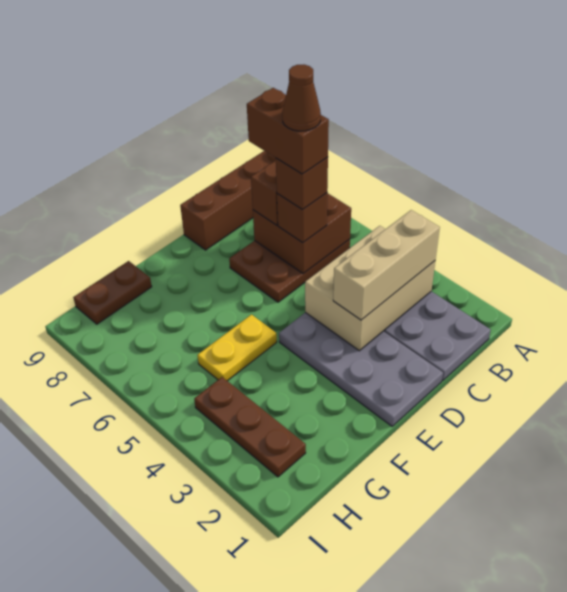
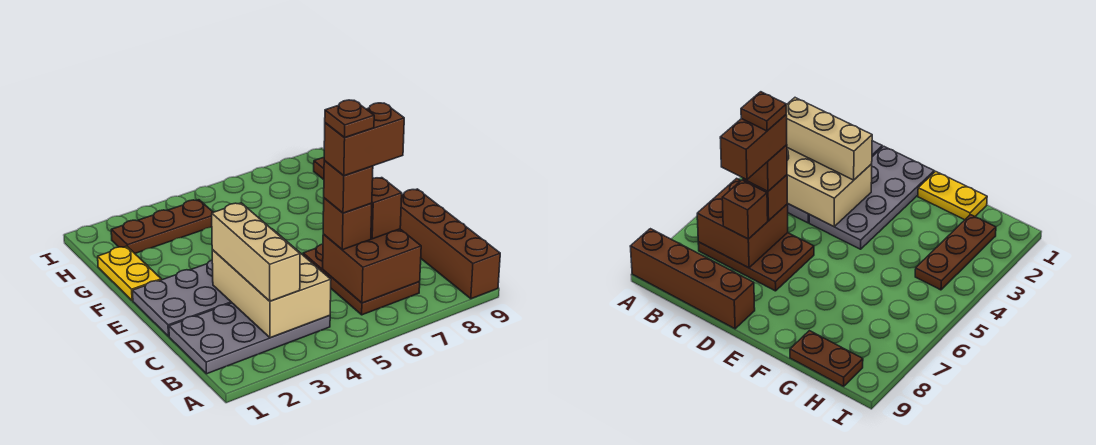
brown cone C6 level 6 -> brown plate C6 level 6
yellow plate F5:G5 level 1 -> yellow plate F1:G1 level 1

